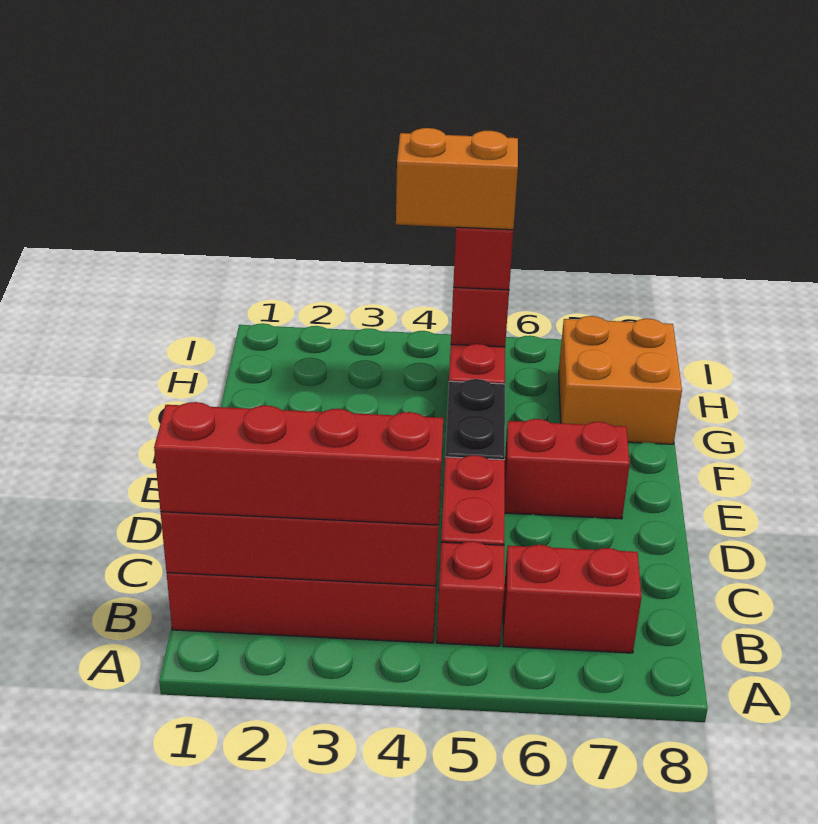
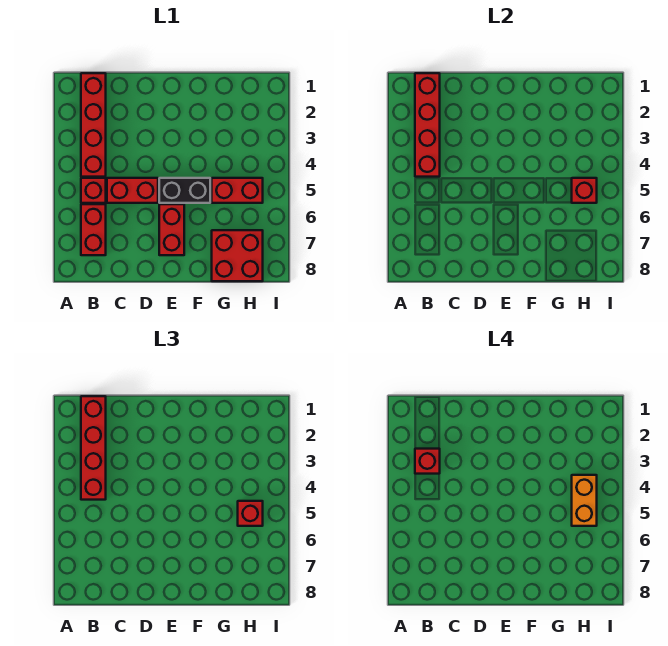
none -> red brick B3 level 4
orange brick G7:H8 level 1 -> red brick G7:H8 level 1

